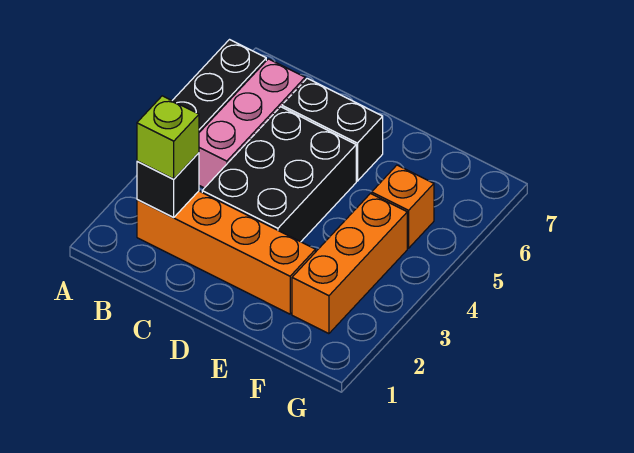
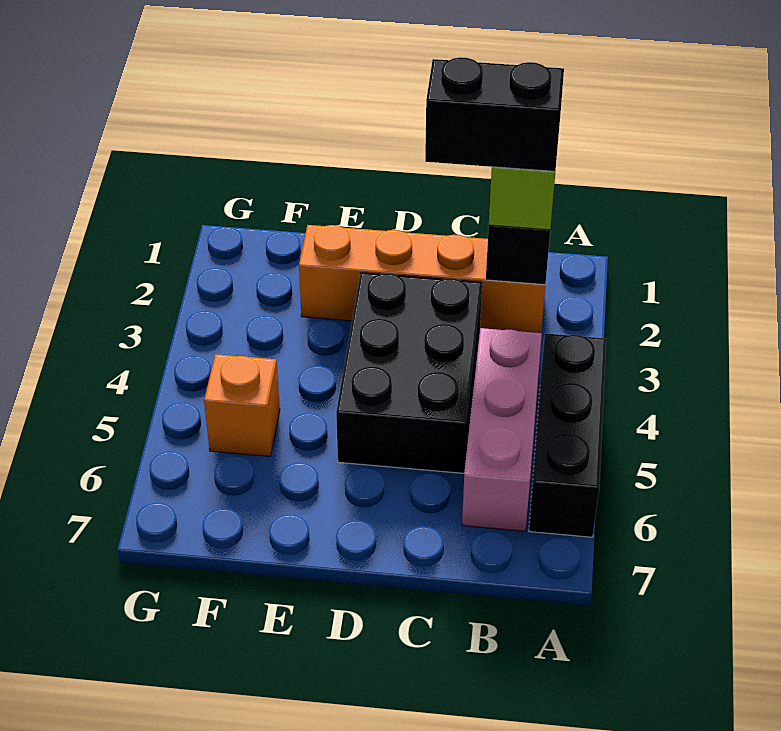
black brick C6:D6 level 1 -> black brick B2:C2 level 4
orange brick F2:F4 level 1 -> none

